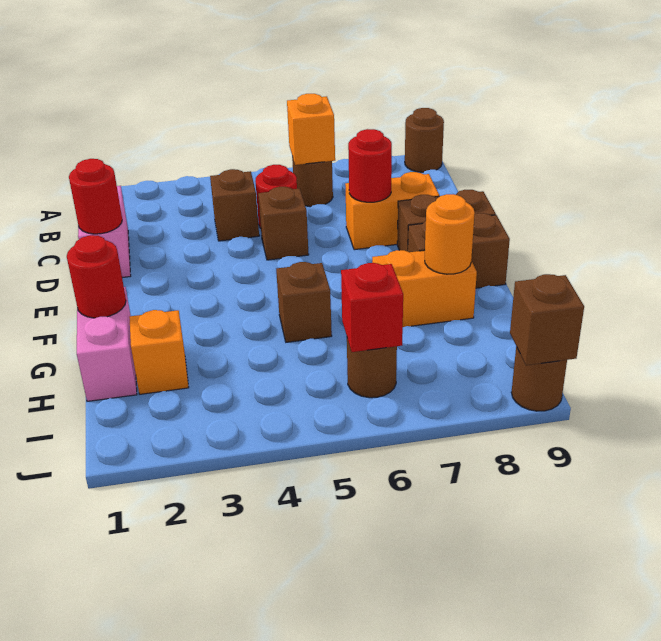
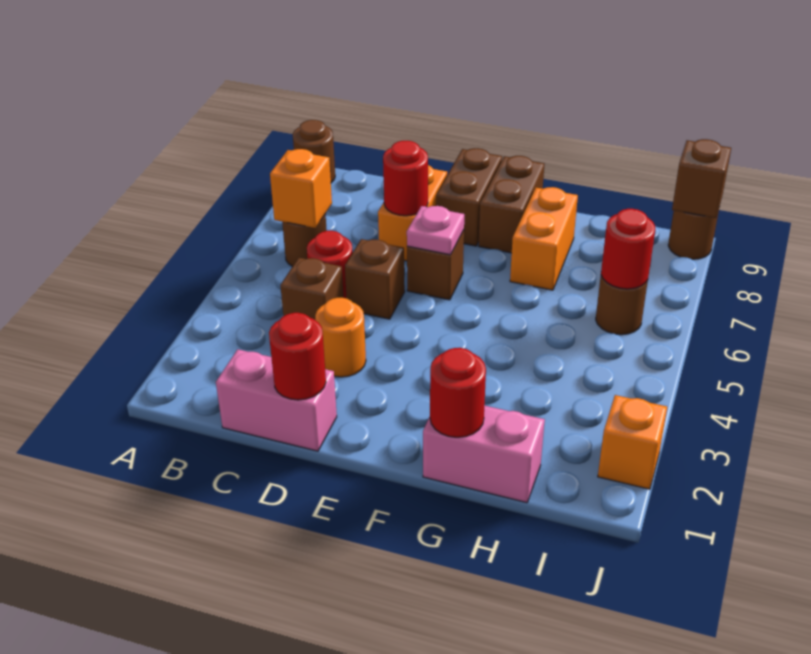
none -> pink plate E6 level 2
brown brick G5 level 1 -> brown brick E6 level 1
orange round brick G8 level 2 -> orange round brick D3 level 1
orange brick H2 level 1 -> orange brick J2 level 1
red brick I6 level 2 -> red round brick I6 level 2

